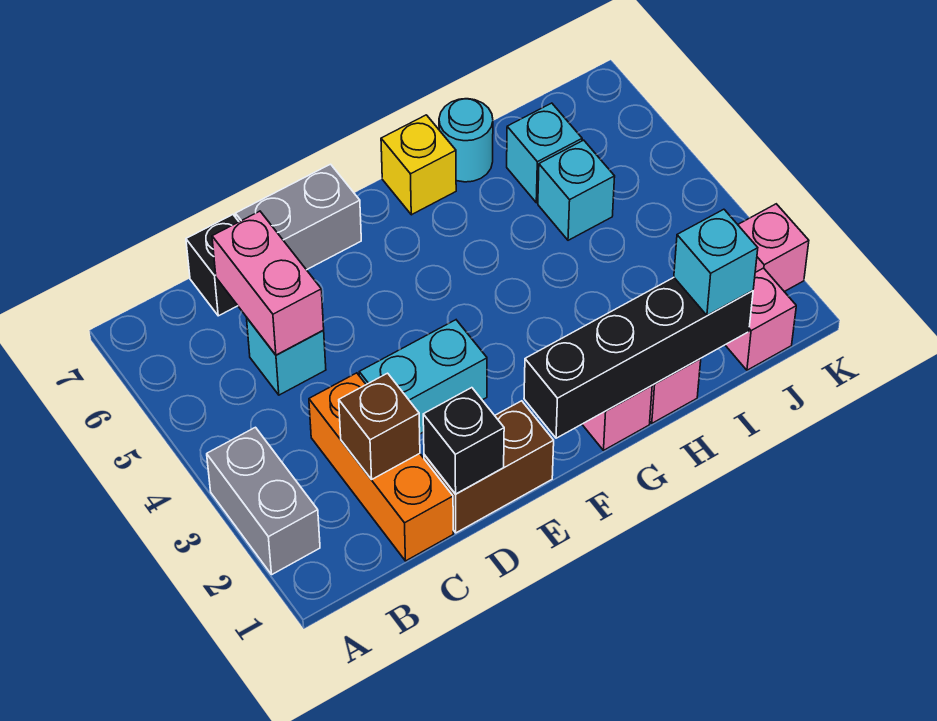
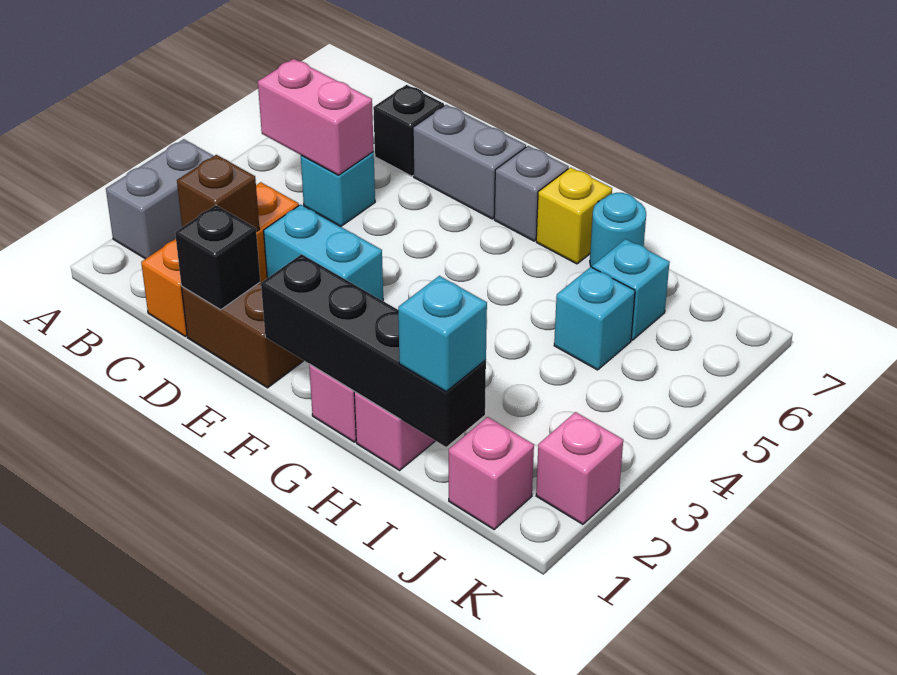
pink brick C5:C6 level 2 -> pink brick B5:C5 level 2
none -> grey brick F7 level 1

